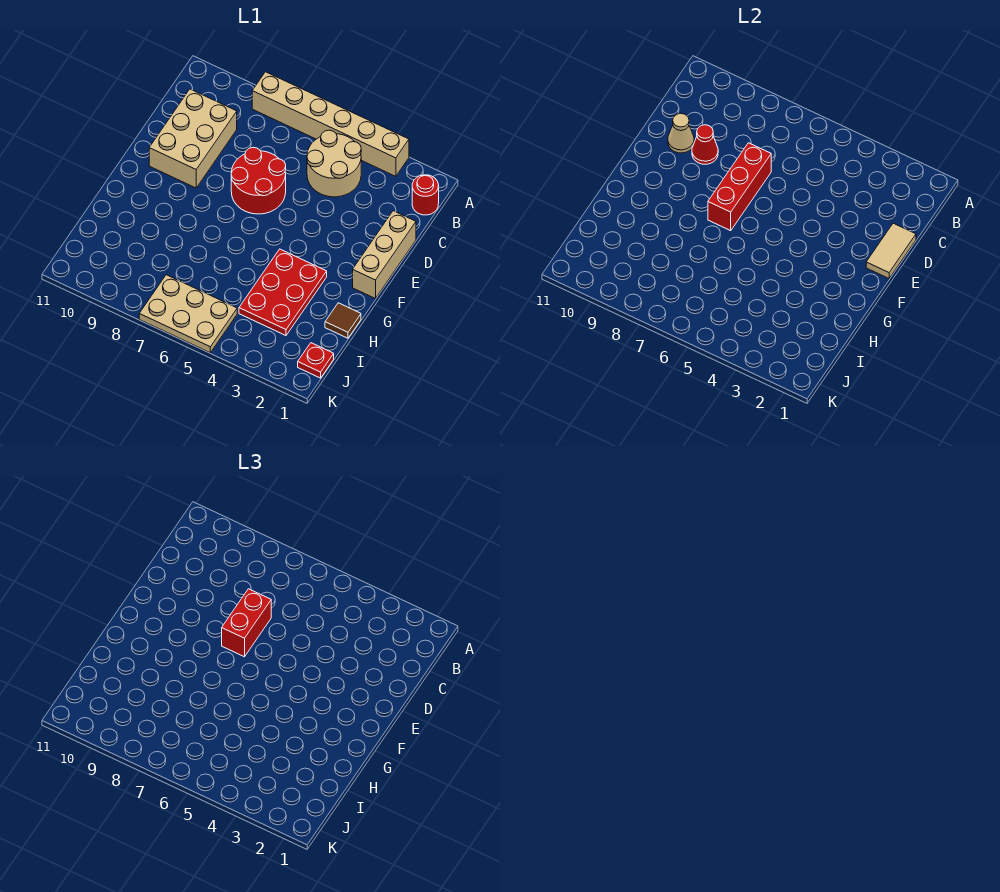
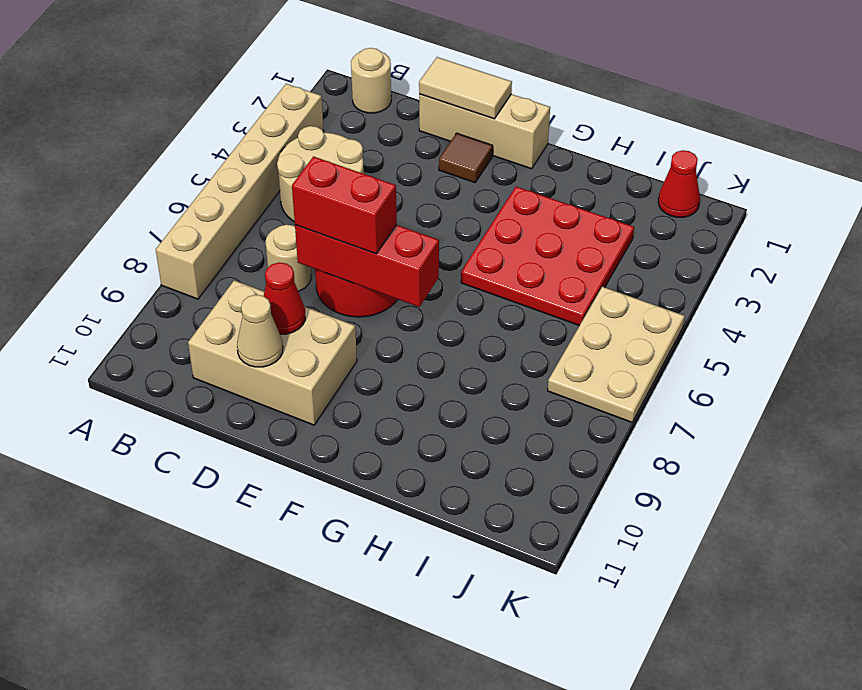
red round brick B1 level 1 -> tan round brick B1 level 1
none -> tan round brick C7 level 1
red plate G3:I4 level 1 -> red plate G3:I5 level 1
brown tile H1 level 1 -> brown tile E2 level 1
red plate J1 level 1 -> red cone J1 level 1

